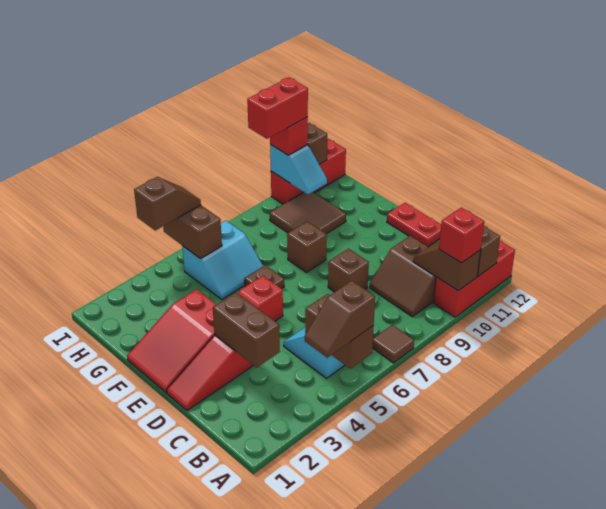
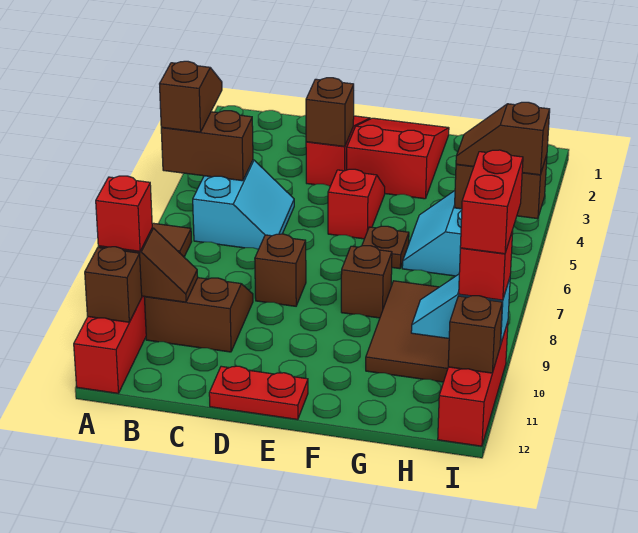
brown brick C3:D3 level 2 -> brown brick D3 level 2
brown tile G9:H10 level 1 -> brown tile G8:H10 level 1
brown slope I4:I5 level 3 top 4 -> brown slope H5:I5 level 3 top I

